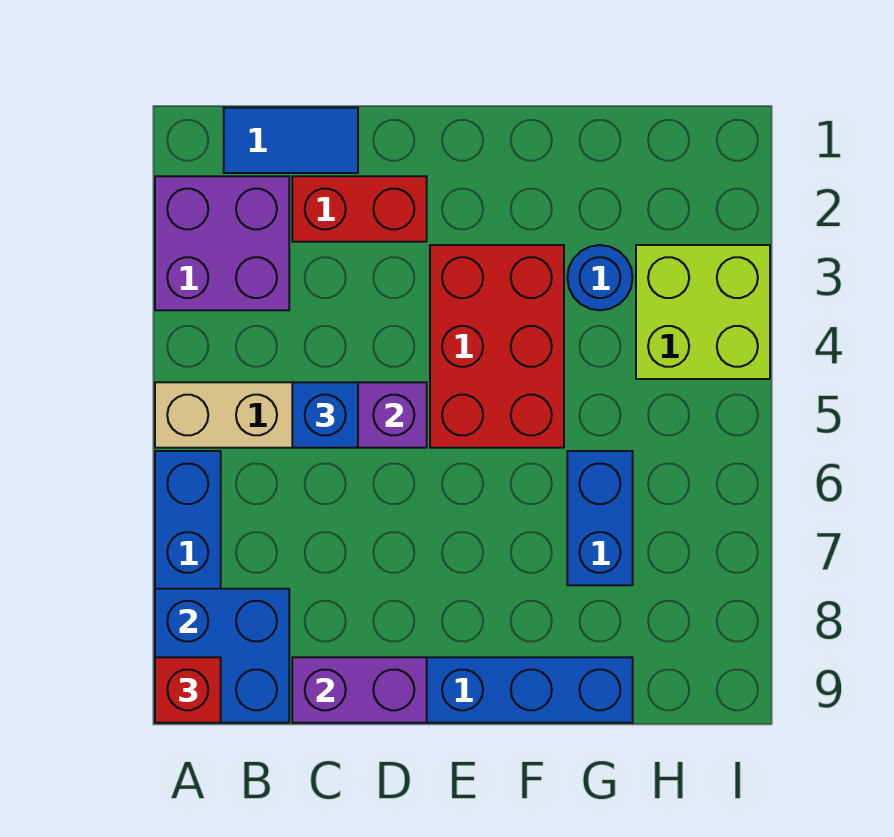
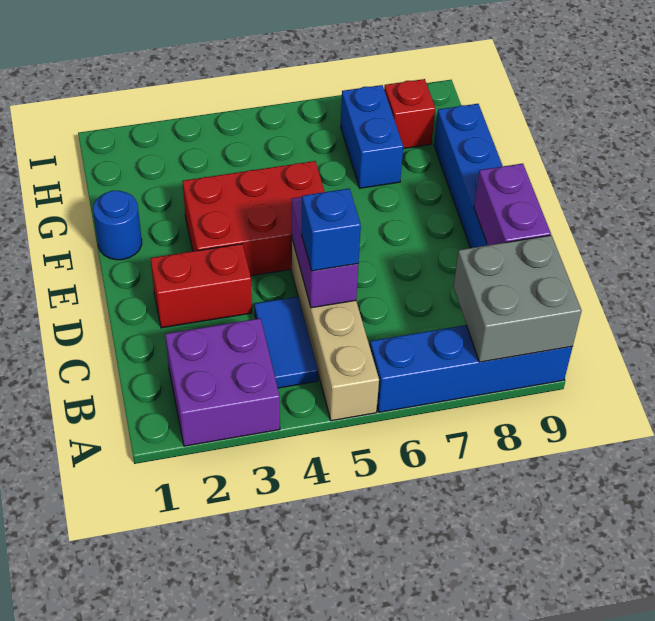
blue brick A8:B9 level 2 -> grey brick A8:B9 level 2
red brick A9 level 3 -> red brick H8 level 1
blue tile B1:C1 level 1 -> blue tile B4:C4 level 1
red brick C2:D2 level 1 -> red brick D2:D3 level 1
blue round brick G3 level 1 -> blue round brick F1 level 1
blue brick G6:G7 level 1 -> blue brick G7:H7 level 1
lime brick H3:I4 level 1 -> none

